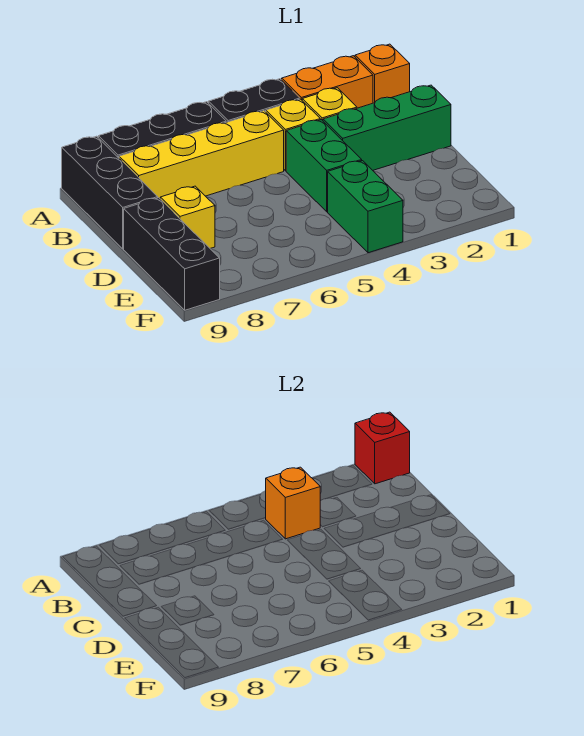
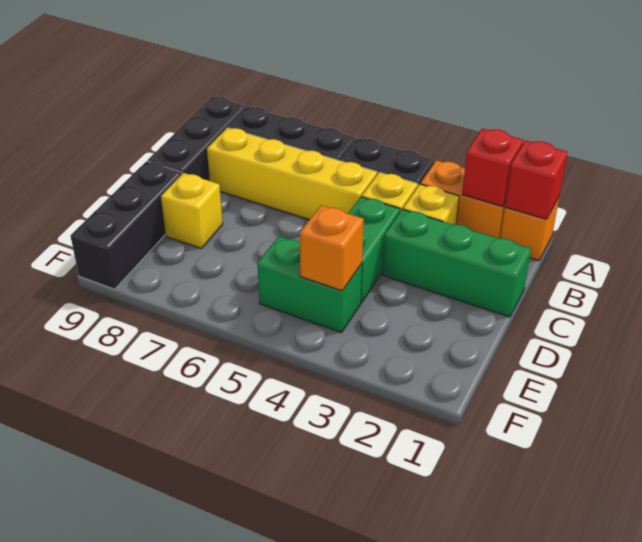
none -> red brick A2 level 2
orange brick B4 level 2 -> orange brick E4 level 2
green brick E4:F4 level 1 -> green brick E4:E5 level 1

